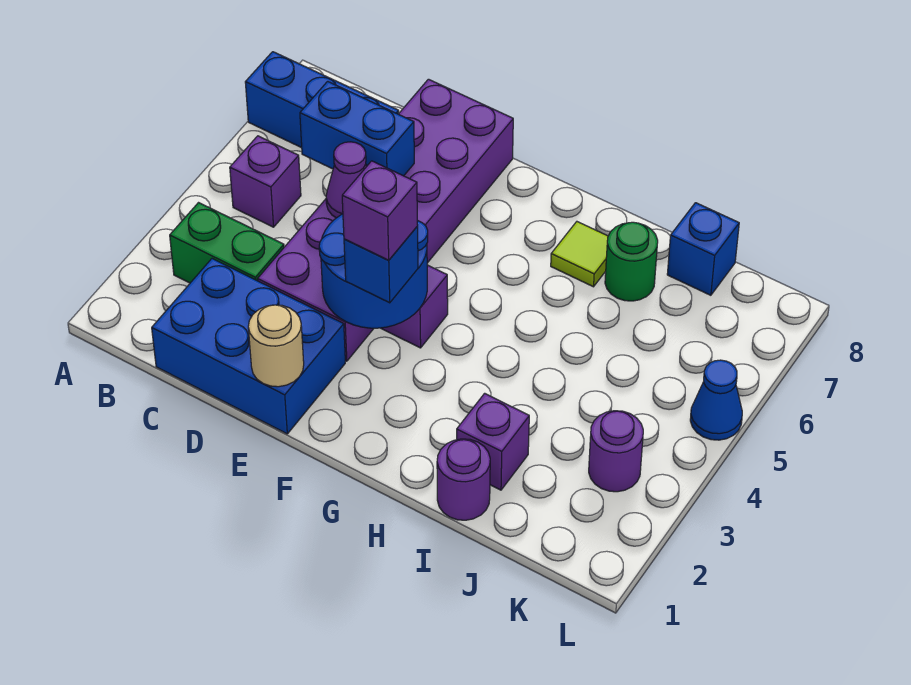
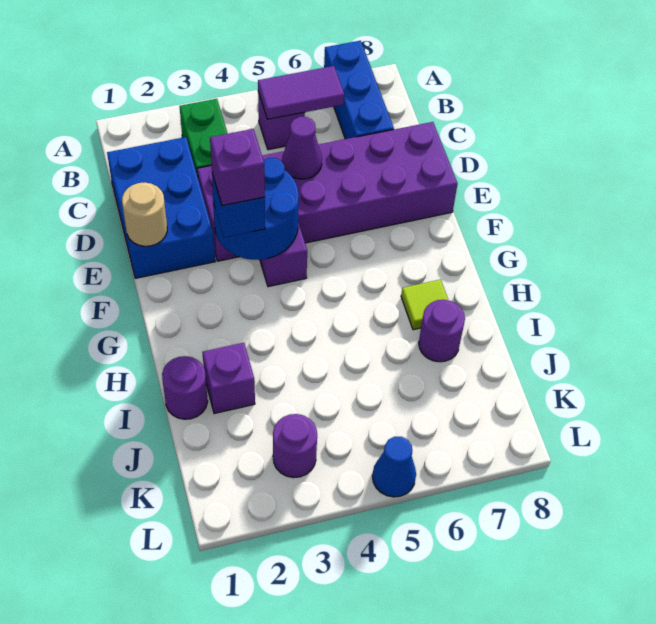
none -> purple tile B5:B6 level 2
blue brick C6:D6 level 2 -> none
green round brick I7 level 1 -> purple round brick I7 level 1
blue brick J8 level 1 -> none

